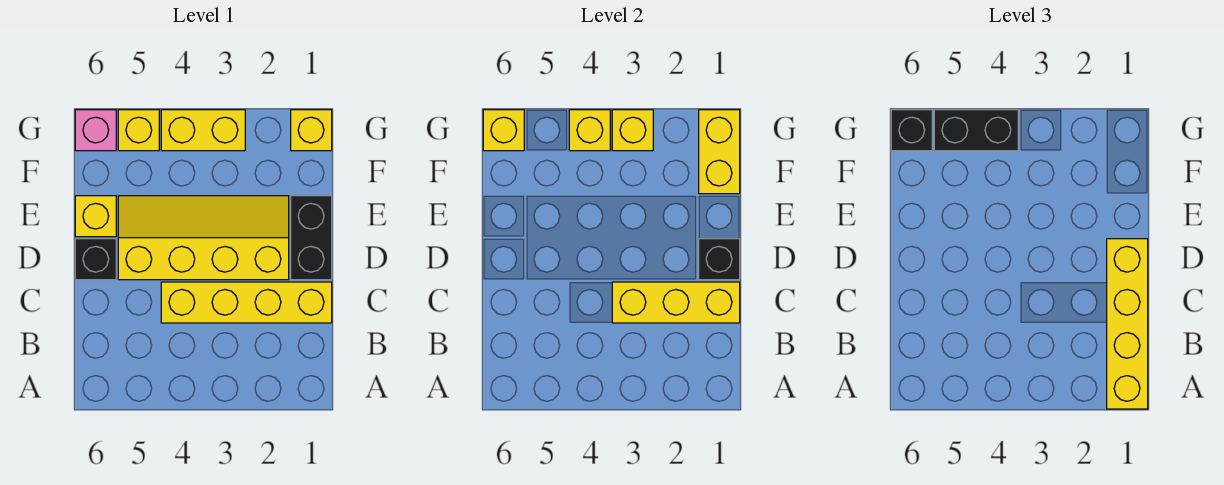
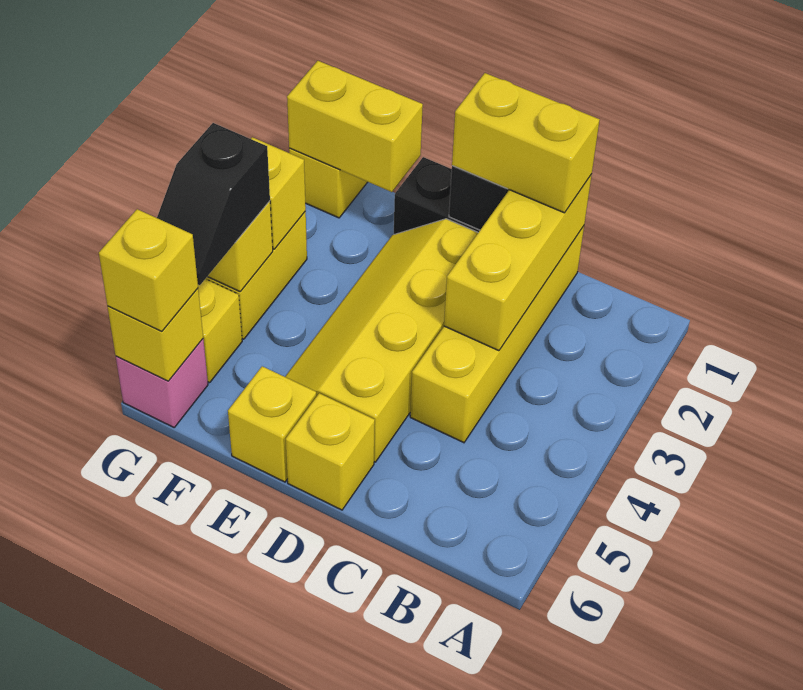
yellow brick A1:D1 level 3 -> yellow brick C1:D1 level 3
black brick D6 level 1 -> yellow brick D6 level 1
black brick G4:G5 level 3 -> black slope G4:G5 level 3 top 4
black brick G6 level 3 -> yellow brick G6 level 3

